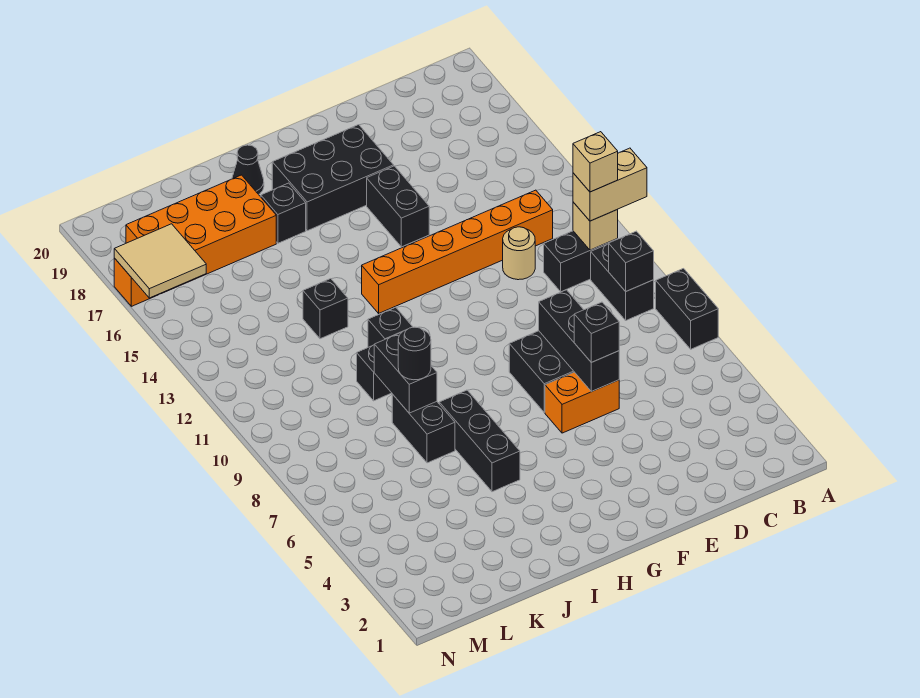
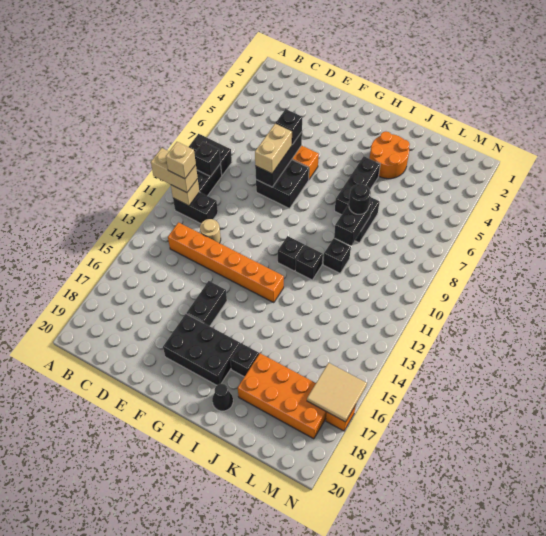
black brick A7:A8 level 1 -> black brick A8:B8 level 1
none -> tan brick E7:E8 level 3
none -> orange round brick I3:J4 level 1
black brick J13 level 1 -> black brick H11 level 1

